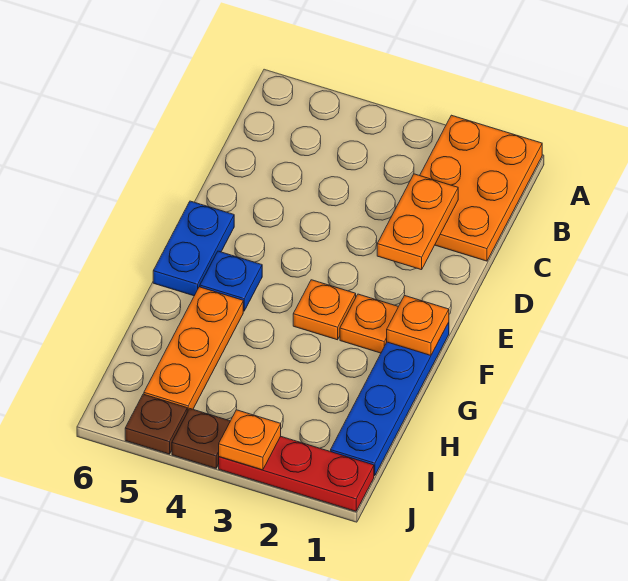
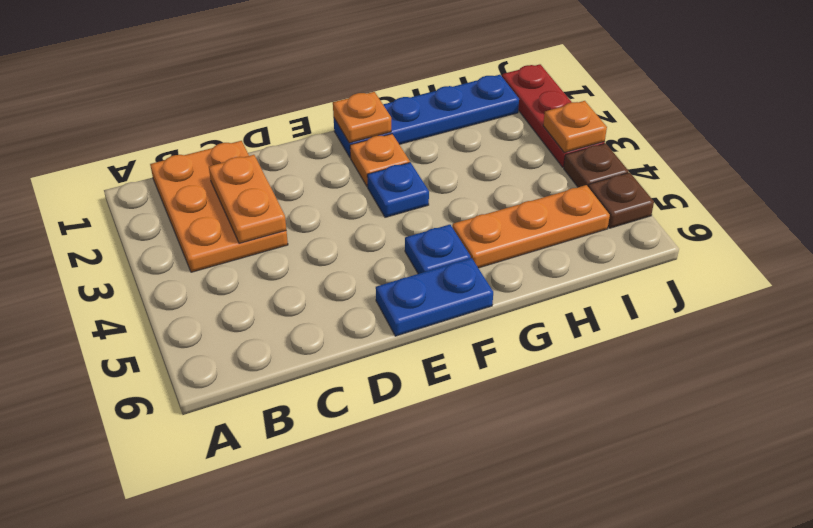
orange plate A1:C2 level 1 -> orange plate B1:C3 level 1
orange plate C2:D2 level 2 -> orange plate C2:C3 level 2
orange plate F3 level 1 -> blue plate F3 level 1

